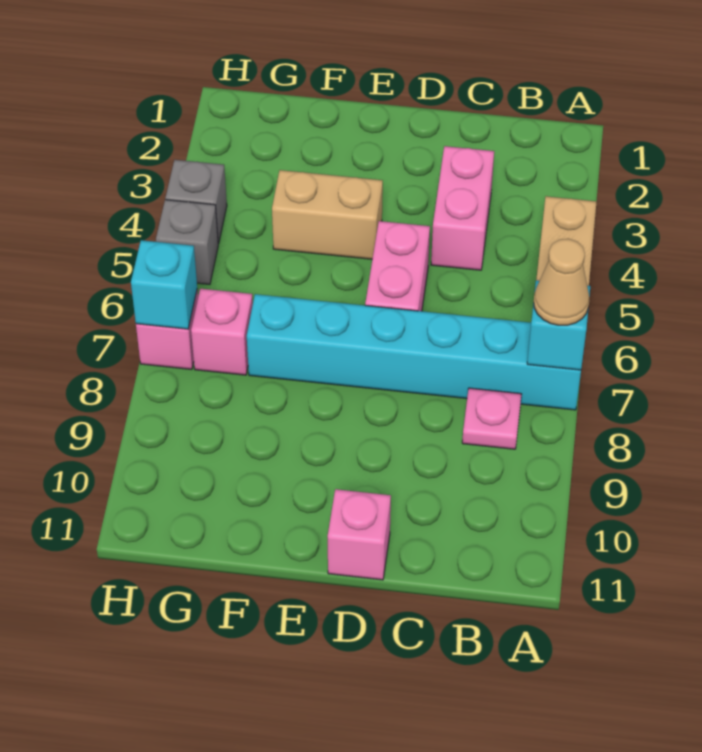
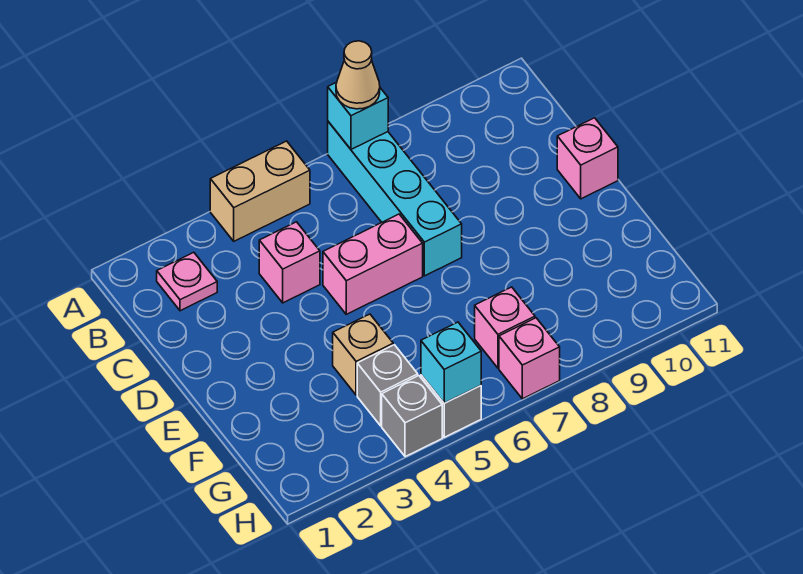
cyan brick A7:F7 level 1 -> cyan brick A7:D7 level 1
pink plate B8 level 1 -> pink plate B2 level 1
pink brick C3:C4 level 1 -> pink brick C4 level 1
tan brick E4:F4 level 1 -> tan brick F4 level 1
none -> grey brick G4 level 1
cyan brick H7 level 2 -> cyan brick H5 level 2

